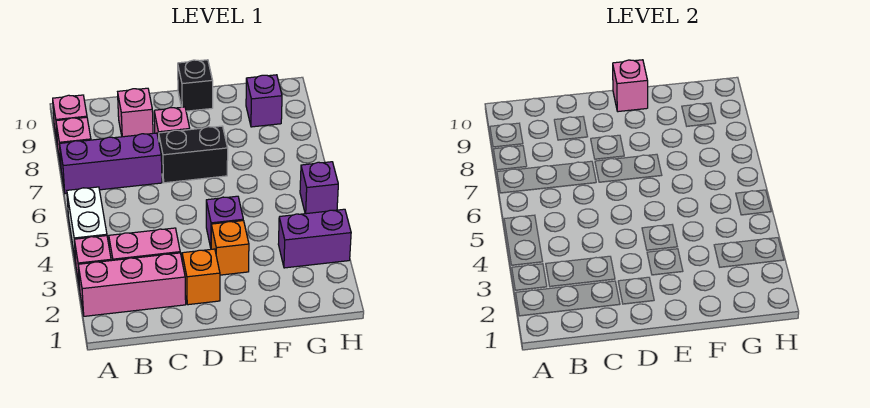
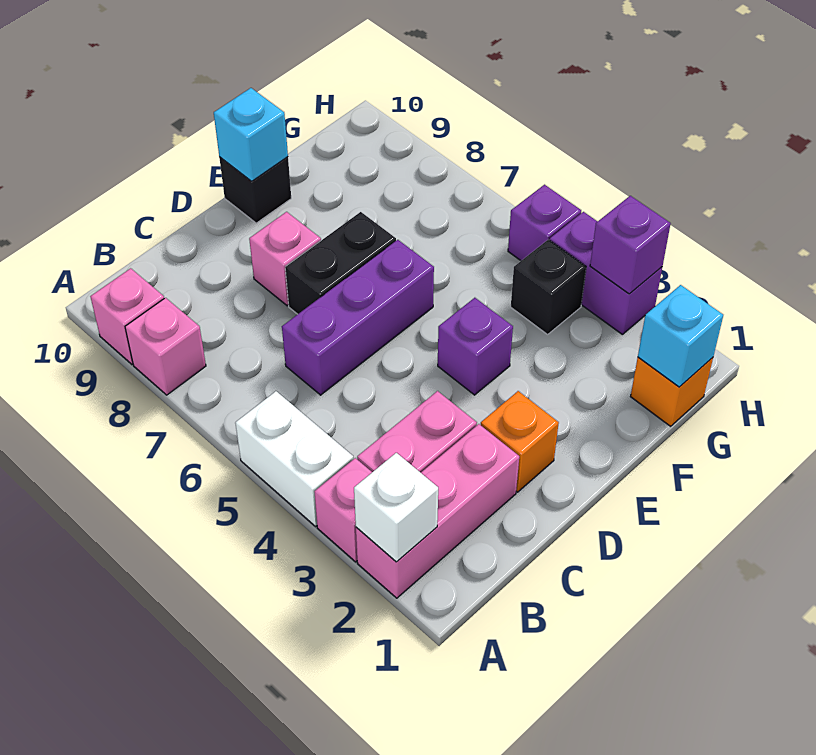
none -> white brick A2 level 2
purple brick A7:C7 level 1 -> purple brick C6:E6 level 1
pink brick C9 level 1 -> none
orange brick E3 level 1 -> orange brick G1 level 1
pink brick E10 level 2 -> cyan brick E10 level 2
none -> cyan brick G1 level 2
purple brick G3:H3 level 1 -> purple brick H3:H4 level 1
none -> black brick G4 level 1
purple brick G9 level 1 -> purple brick H3 level 2

